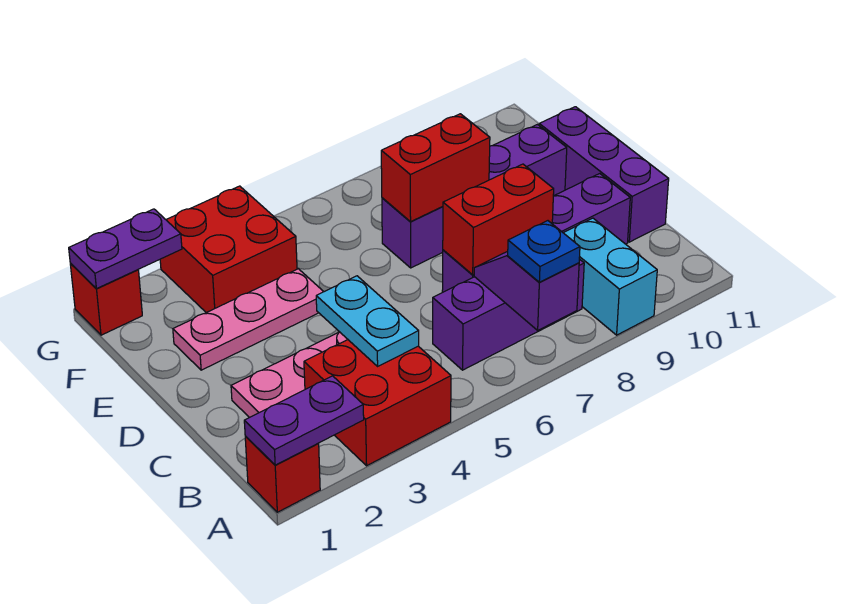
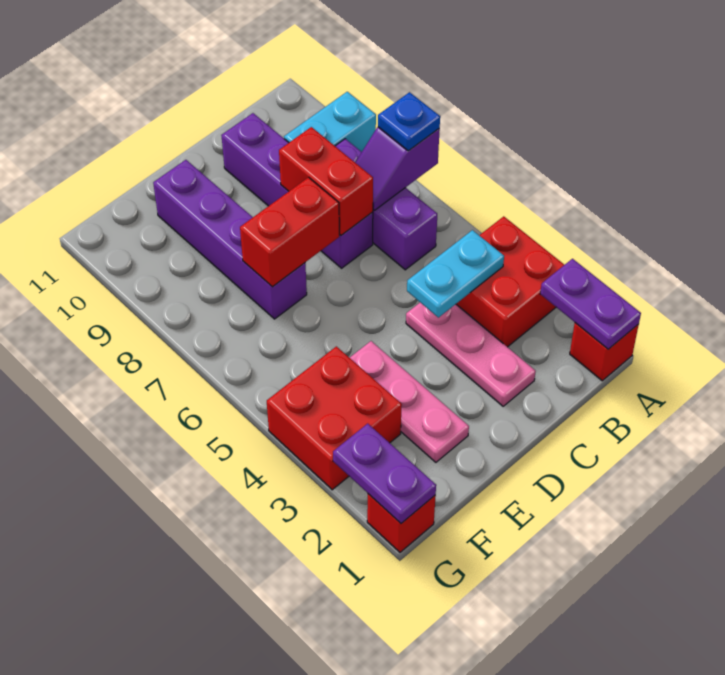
purple brick C11:E11 level 1 -> none
red brick E7:E8 level 2 -> red brick D7:E7 level 2

